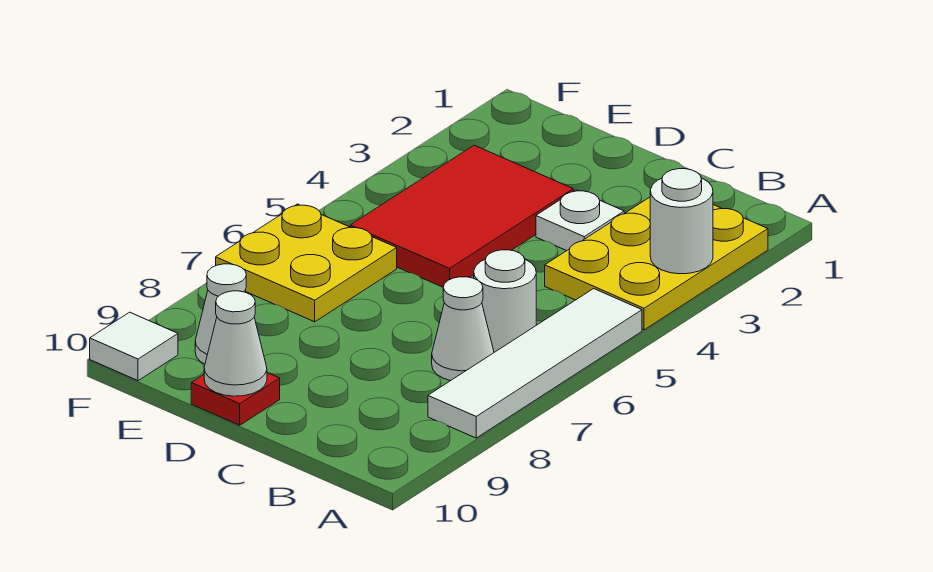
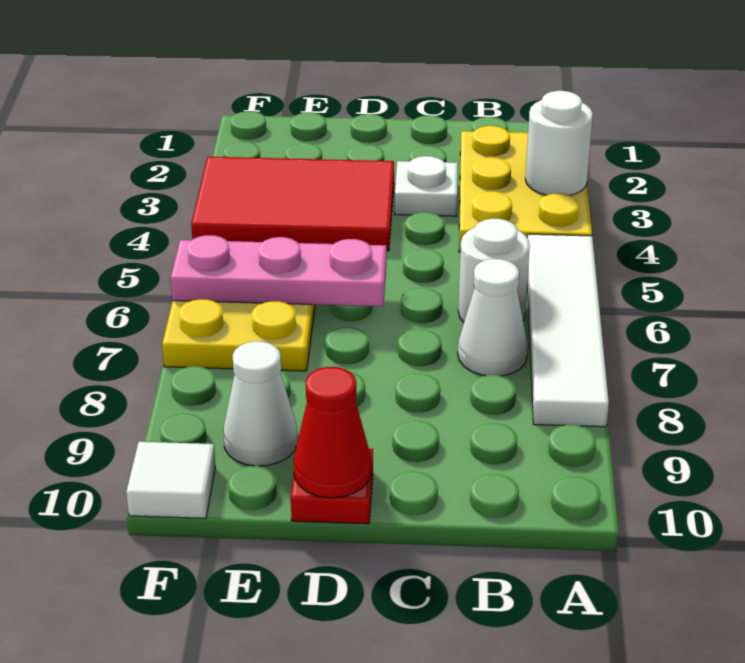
red tile D3:E5 level 1 -> red tile D3:F4 level 1
none -> pink plate D6:F6 level 2
white cone D10 level 2 -> red cone D10 level 2

